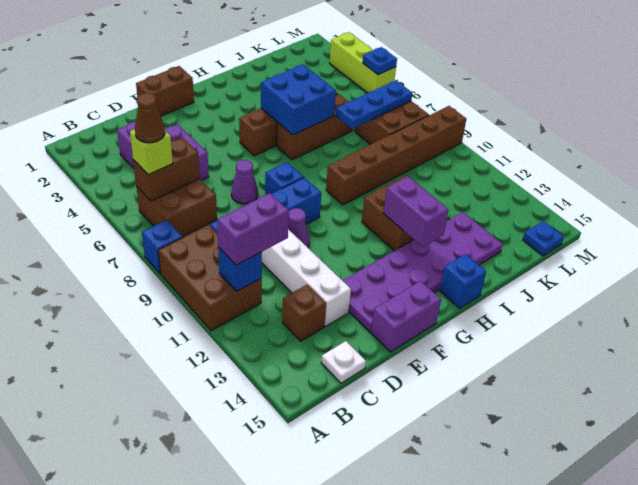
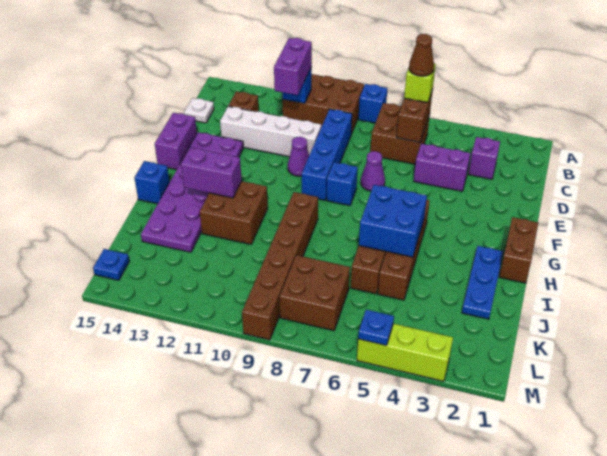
brown brick E1:F1 level 1 -> brown brick G1:H1 level 1
blue plate J7:L7 level 2 -> blue plate H2:J2 level 1

